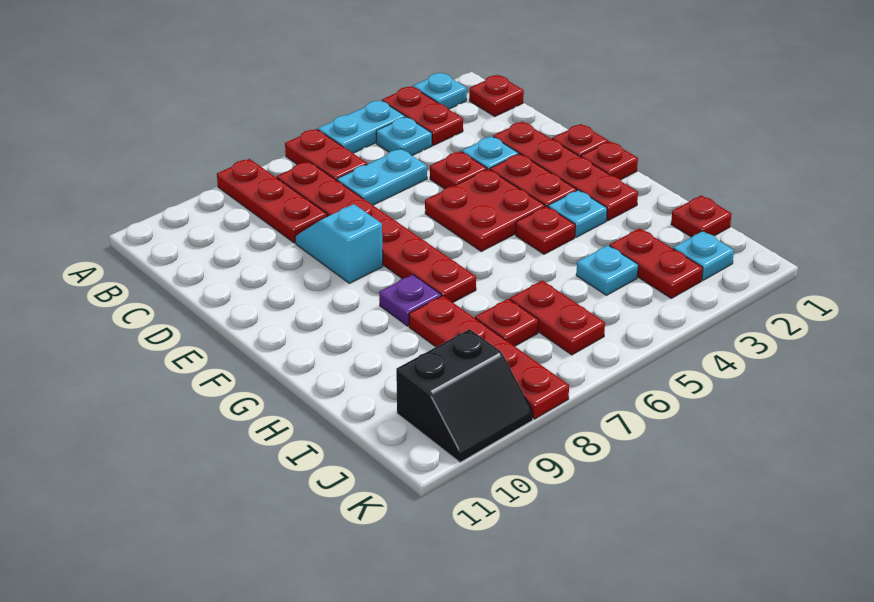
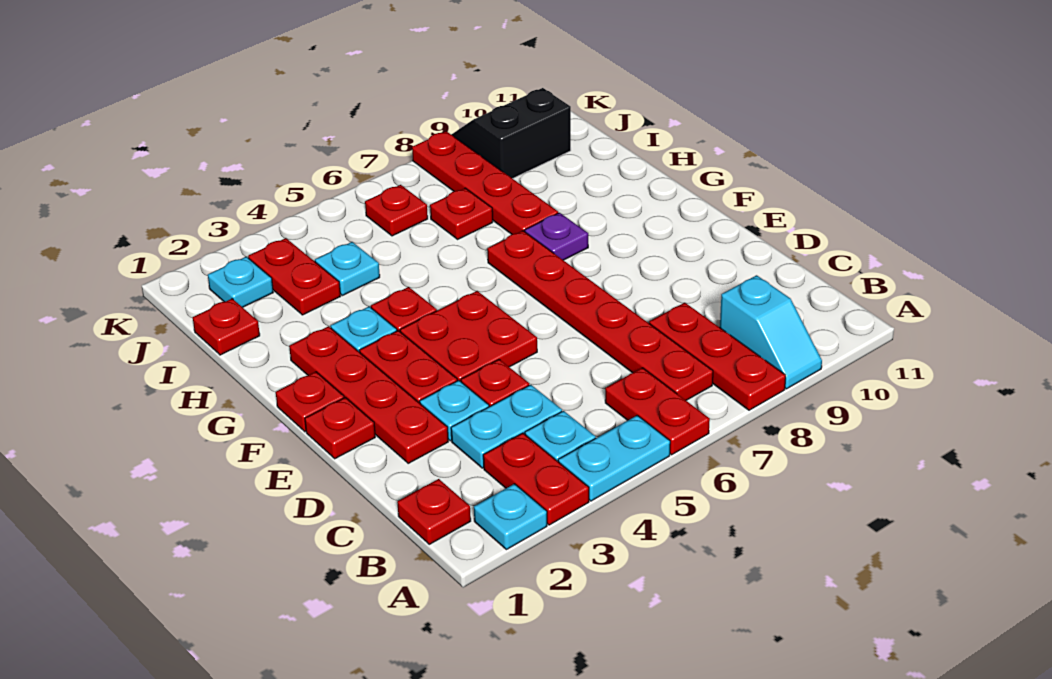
cyan plate C5:C6 level 1 -> cyan plate C3:C4 level 1
cyan slope D8:E8 level 1 top E -> cyan slope A9:B9 level 1 top B
red plate I6:J6 level 1 -> red plate J6 level 1

